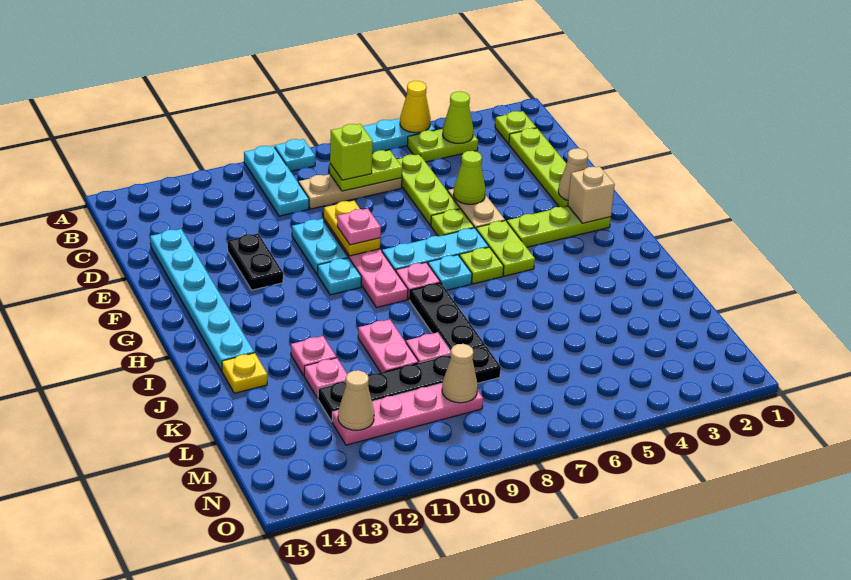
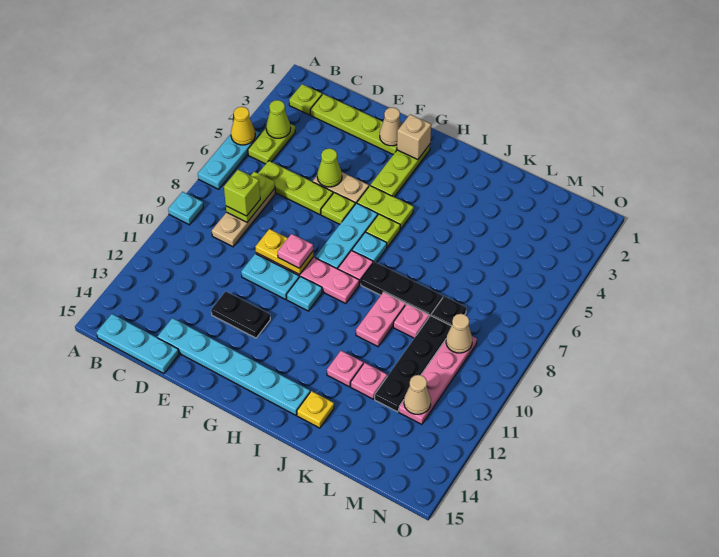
cyan plate A10:C10 level 1 -> cyan plate B15:D15 level 1
pink plate J10:K10 level 1 -> pink plate J9:J10 level 1

